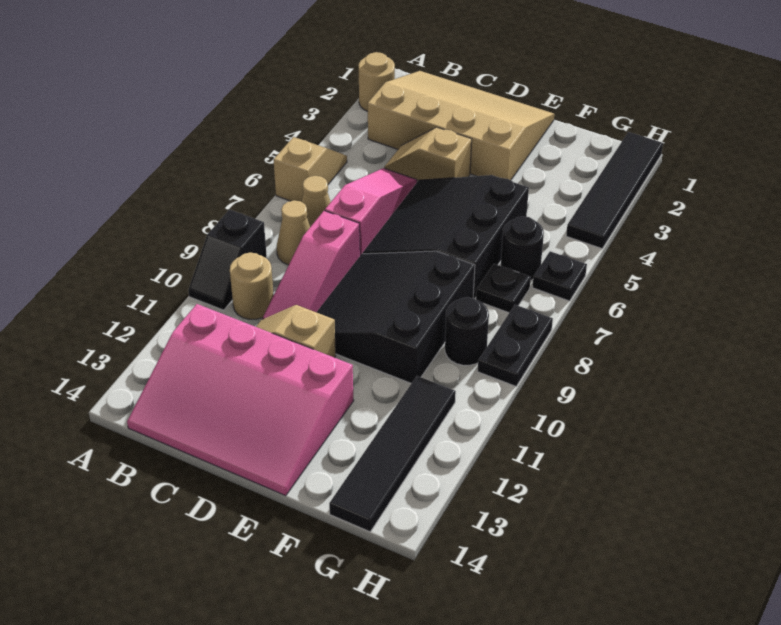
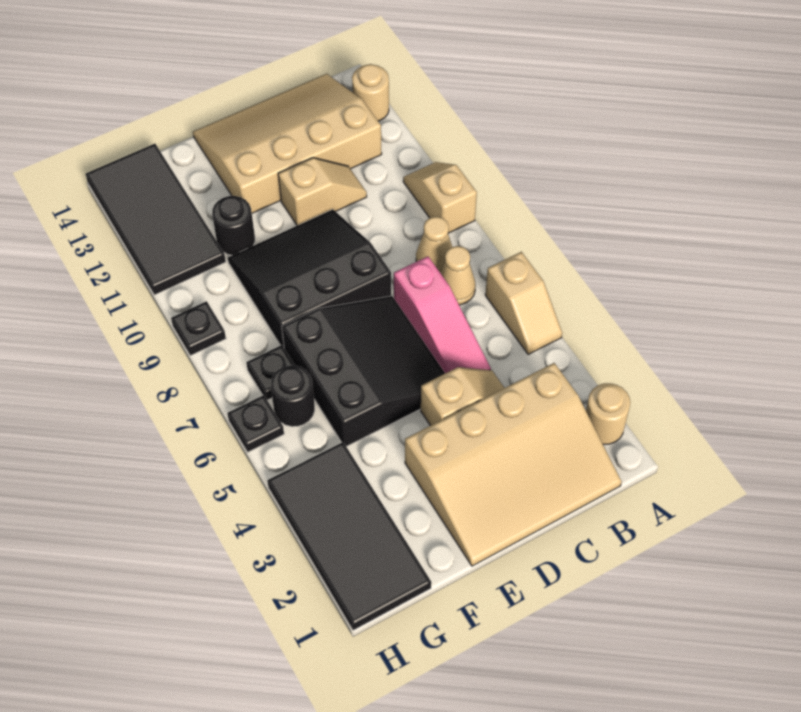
black slope A9:A10 level 1 top 9 -> tan slope A9:A10 level 1 top 9
tan round brick B10 level 1 -> tan round brick A13 level 1
pink slope B12:E14 level 1 top 12 -> tan slope B12:E14 level 1 top 12
pink slope C8:C10 level 1 top 8 -> none
black slope D8:F10 level 1 top F -> black slope D8:F10 level 1 top 8
black round brick G9 level 1 -> black round brick F11 level 1
black tile G11:G14 level 1 -> black tile G11:H14 level 1
black tile H1:H4 level 1 -> black tile G1:H4 level 1
black plate H8:H9 level 1 -> black plate H9 level 1

